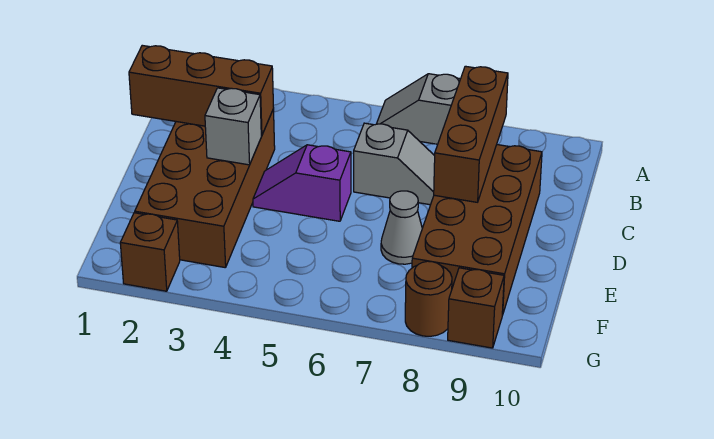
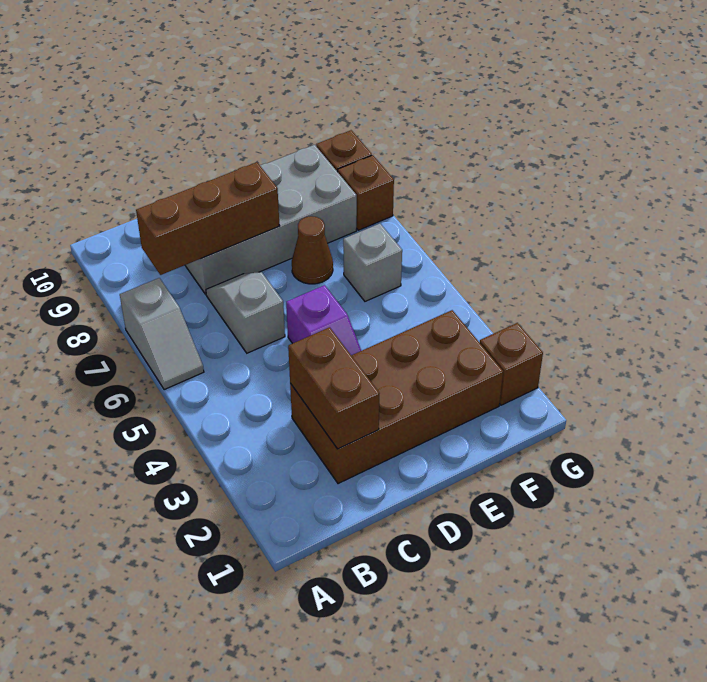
brown brick C1:C3 level 2 -> brown brick C2:C3 level 2
brown brick C8:F9 level 1 -> grey brick C8:F9 level 1
grey brick D3 level 2 -> grey brick F6 level 1
grey cone E7 level 1 -> brown cone E7 level 1
brown round brick G8 level 1 -> brown brick G8 level 1

